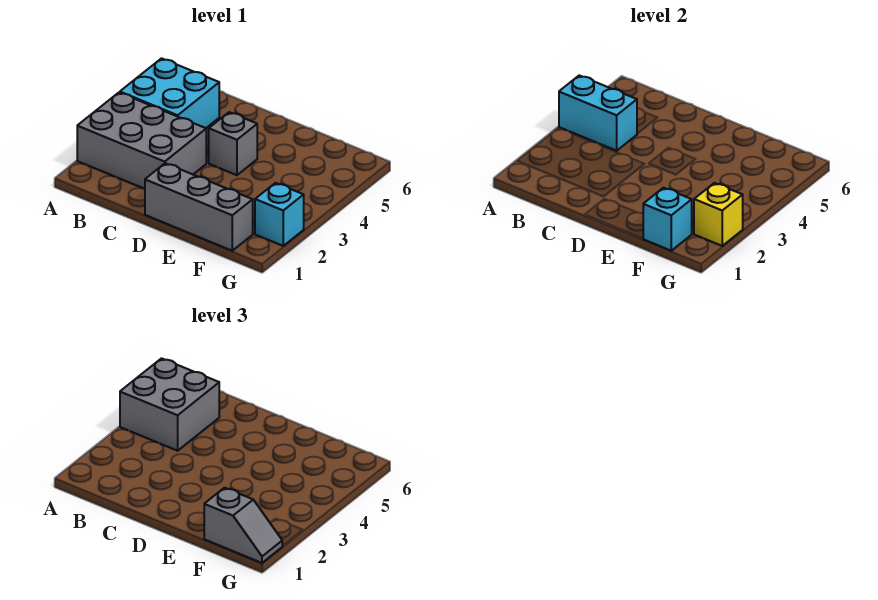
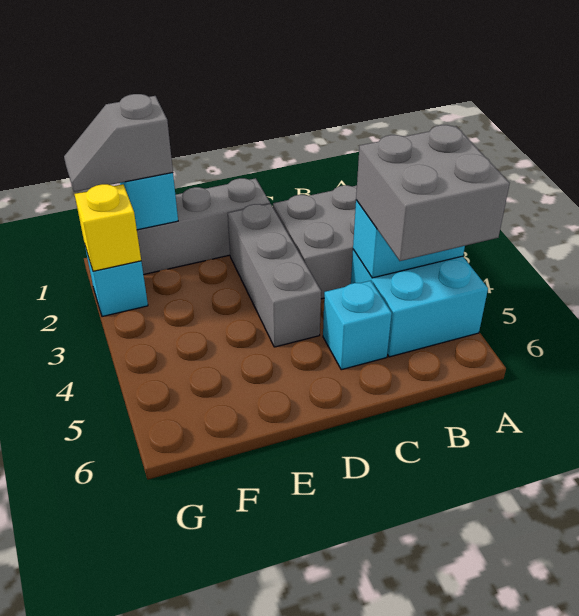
none -> cyan brick C5 level 1
grey brick D4 level 1 -> grey brick D2:D4 level 1

